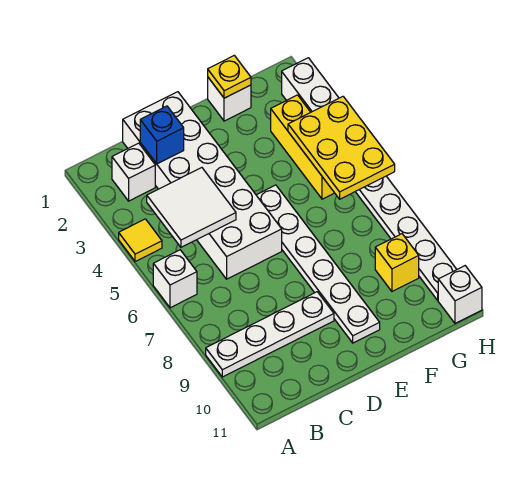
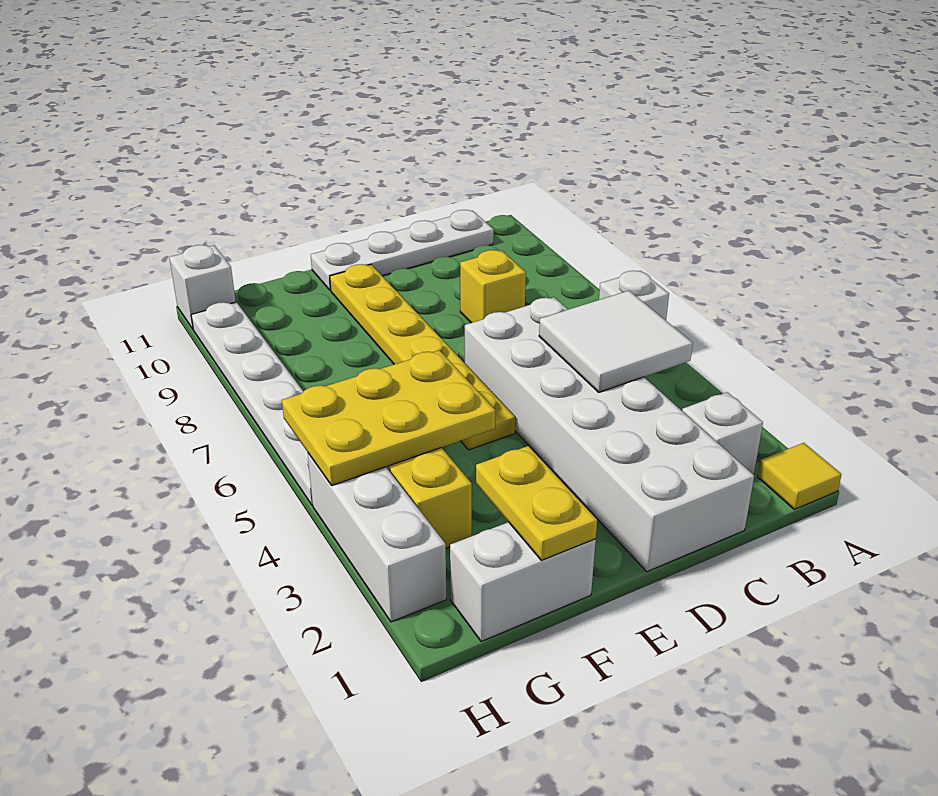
yellow tile A4 level 1 -> yellow tile A1 level 1
white plate A9:D9 level 1 -> white plate B11:E11 level 1
blue brick C2 level 2 -> none
white plate E5:E10 level 1 -> yellow plate E5:E10 level 1
white brick F1 level 1 -> white brick F1:G1 level 1
yellow plate F1 level 2 -> yellow plate F1:F2 level 2
yellow plate G4:H6 level 2 -> yellow plate F4:H5 level 2
yellow brick G9 level 1 -> yellow brick C8 level 1

